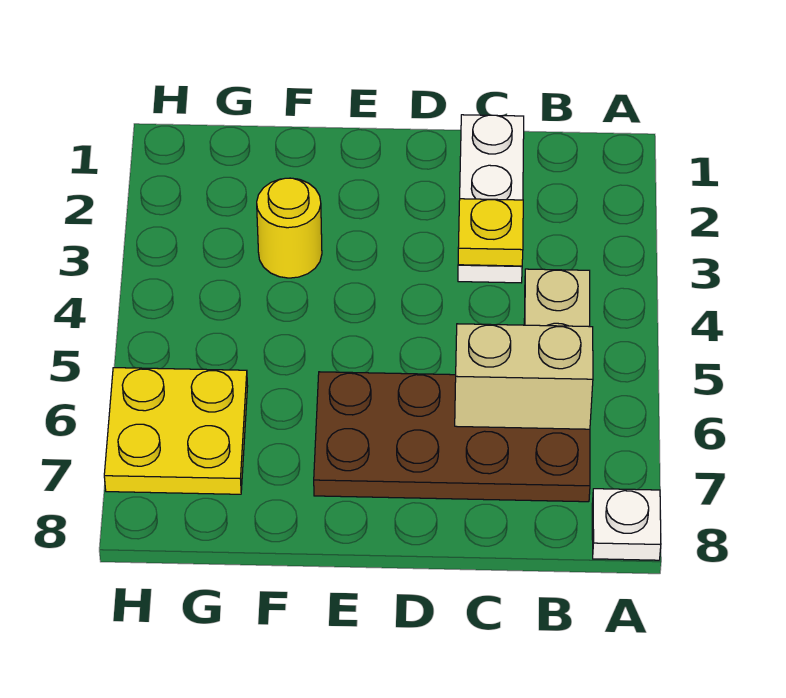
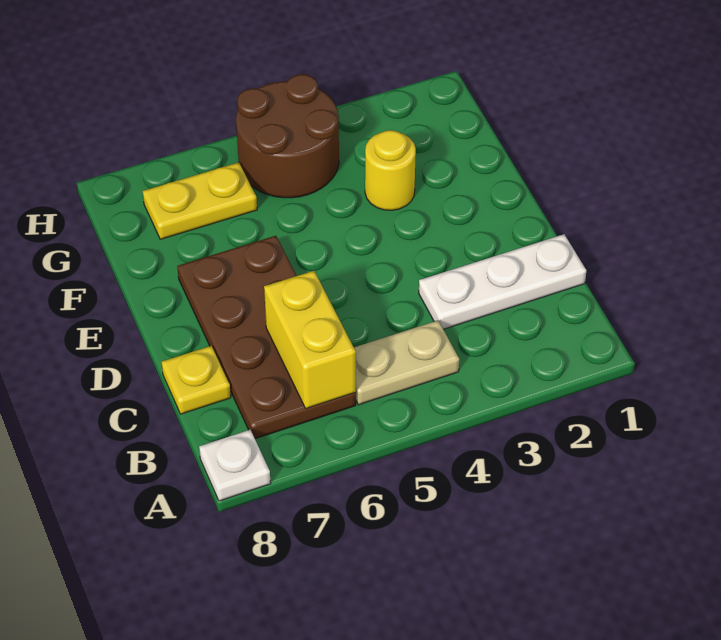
tan brick B6:C6 level 2 -> yellow brick B6:C6 level 2
yellow plate C3 level 2 -> yellow plate C8 level 1
none -> brown round brick G4:H5 level 1
yellow plate G6:H7 level 1 -> yellow plate G6:G7 level 1

